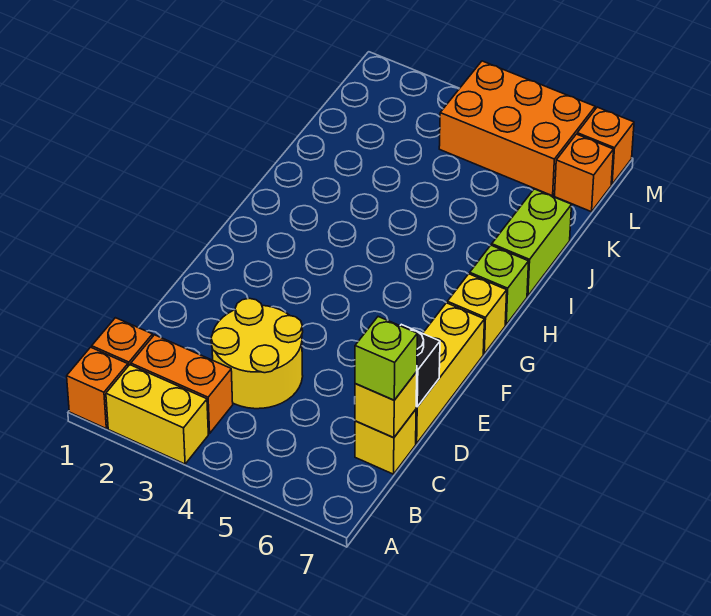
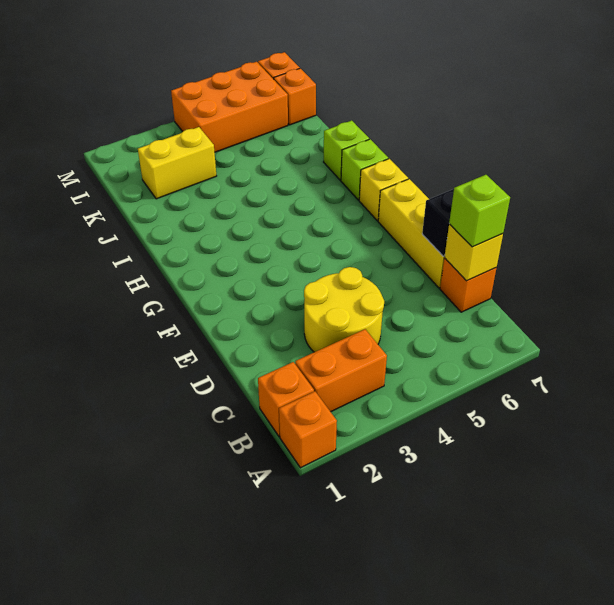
yellow brick A2:A3 level 1 -> yellow brick K2:K3 level 1
yellow brick C7 level 1 -> orange brick C7 level 1
lime brick I7:J7 level 1 -> lime brick I7 level 1

